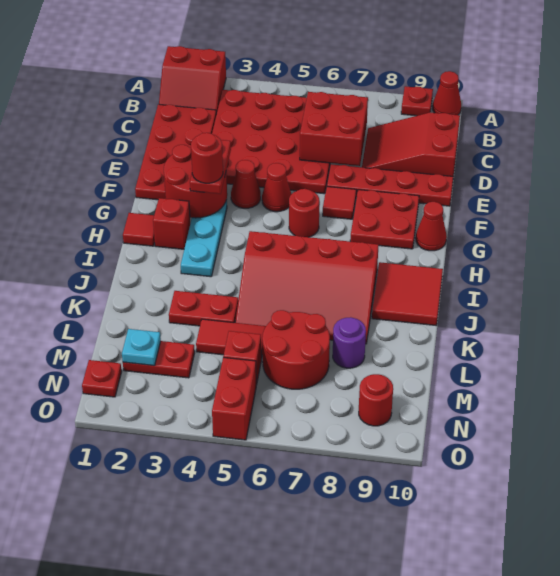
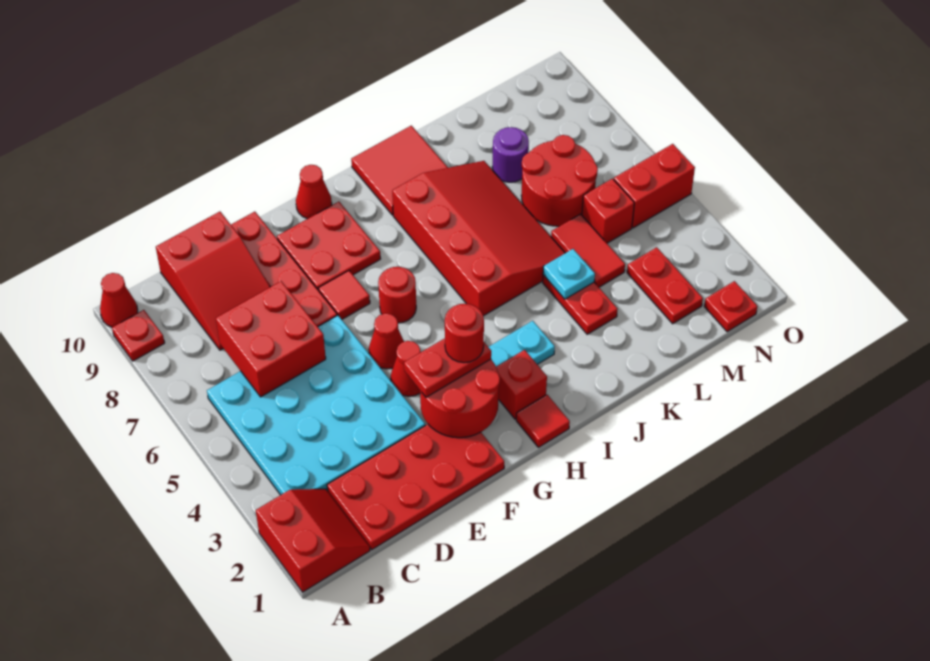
red plate B3:E6 level 1 -> cyan plate B3:E6 level 1
cyan plate M2 level 2 -> cyan plate K4 level 2
red round brick N9 level 1 -> none

